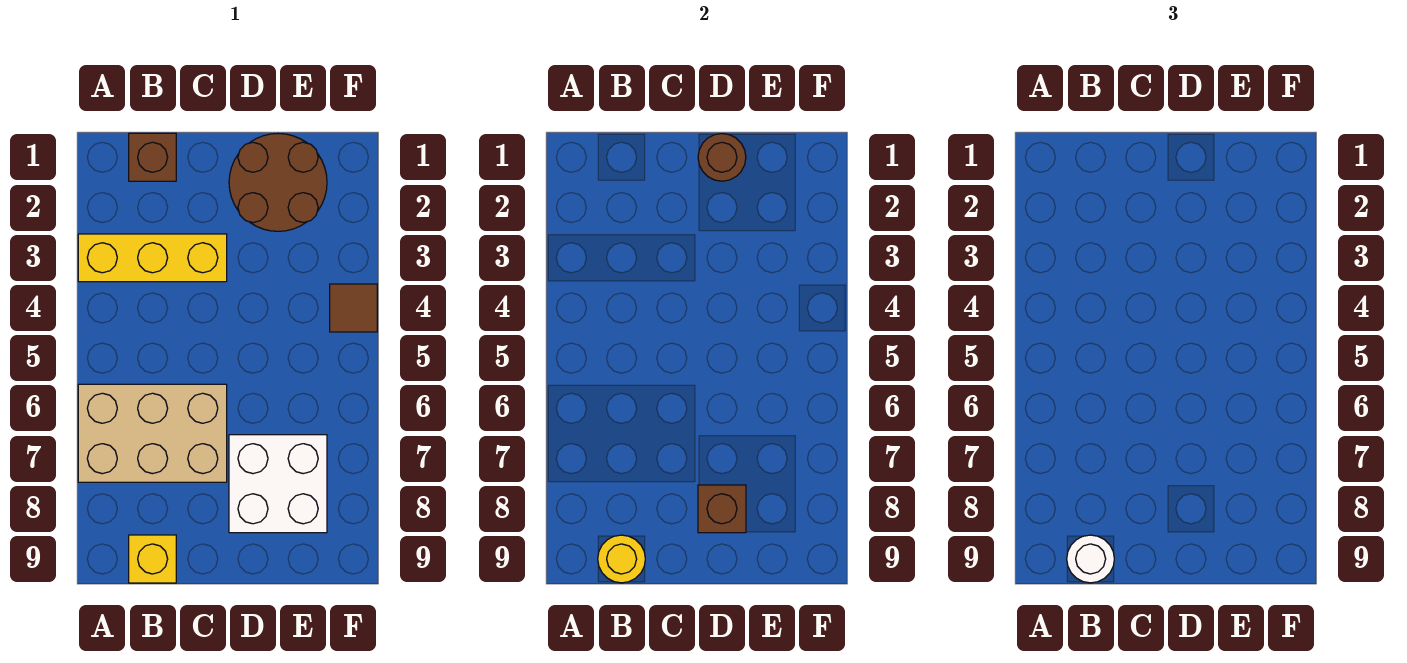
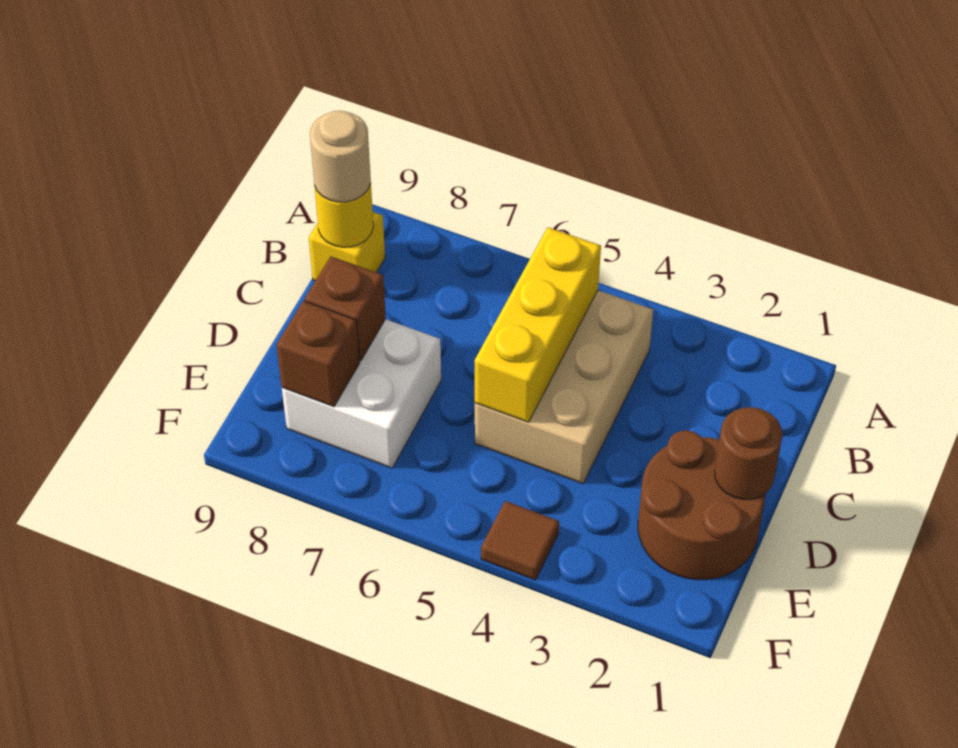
yellow brick A3:C3 level 1 -> yellow brick B5:D5 level 2
tan brick A6:C7 level 1 -> tan brick B4:D5 level 1
brown brick B1 level 1 -> brown brick E8 level 2
white round brick B9 level 3 -> tan round brick B9 level 3

